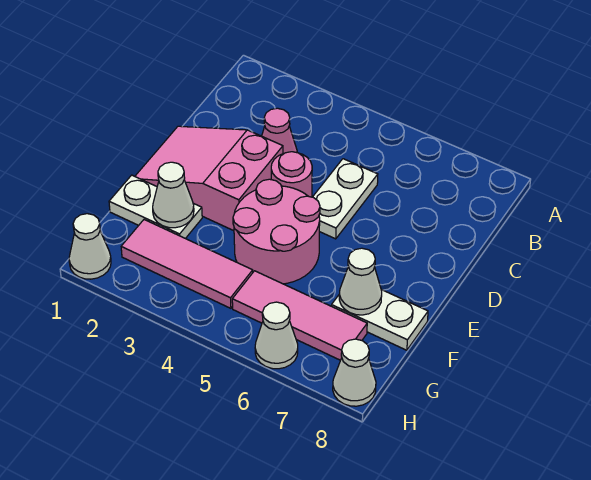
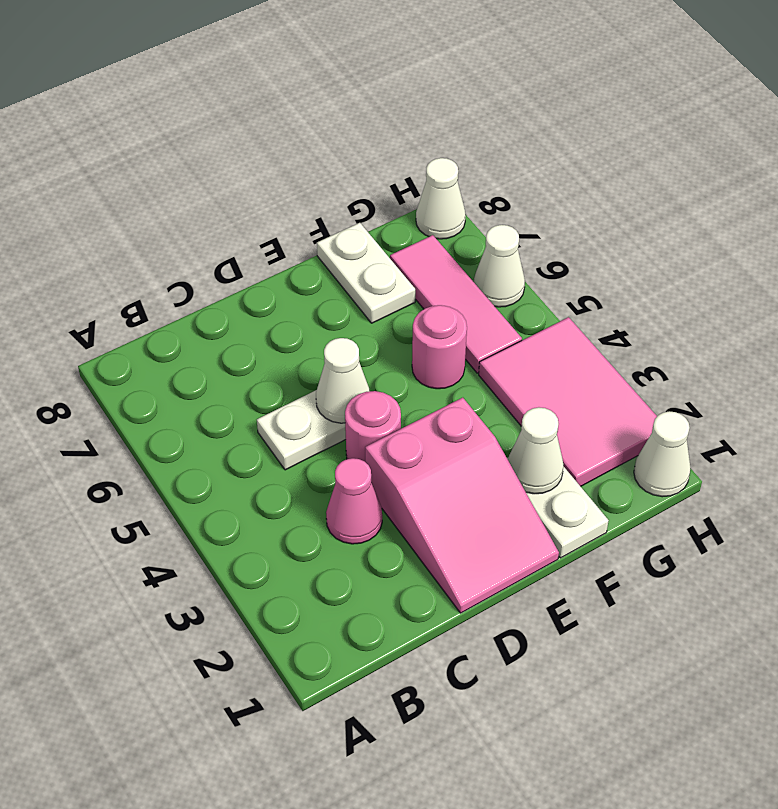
pink round brick E4:F5 level 1 -> pink round brick F5 level 1
white cone F7 level 2 -> white cone D5 level 2
pink tile G2:G4 level 1 -> pink tile G2:H4 level 1

